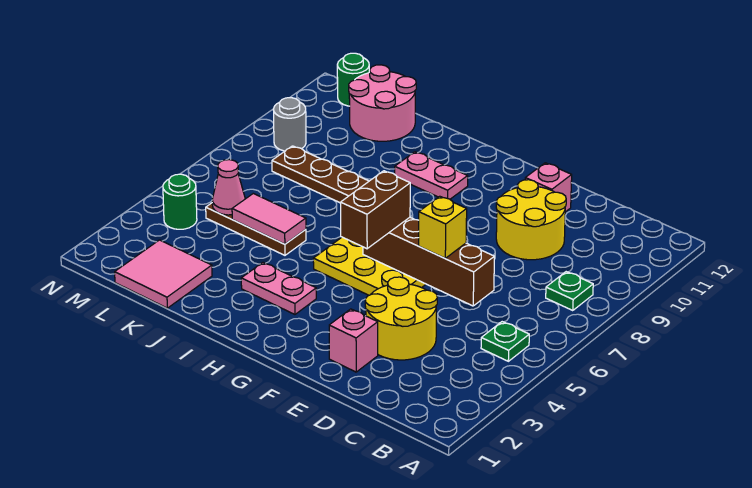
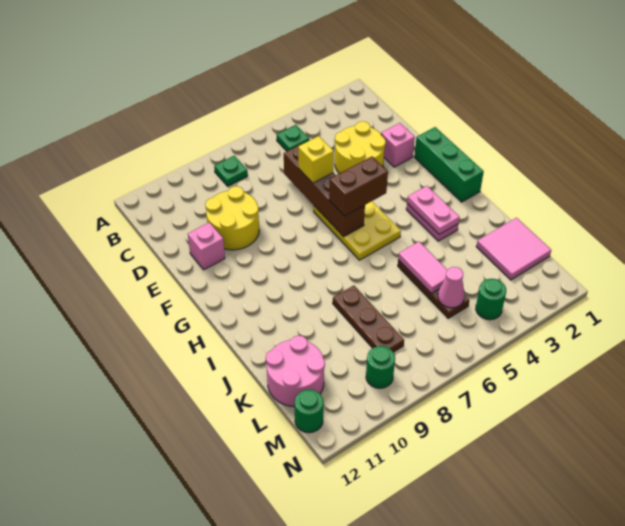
none -> green brick F1:H1 level 1
pink plate H10:I10 level 1 -> pink plate H3:I3 level 2
grey round brick M9 level 1 -> green round brick M9 level 1

